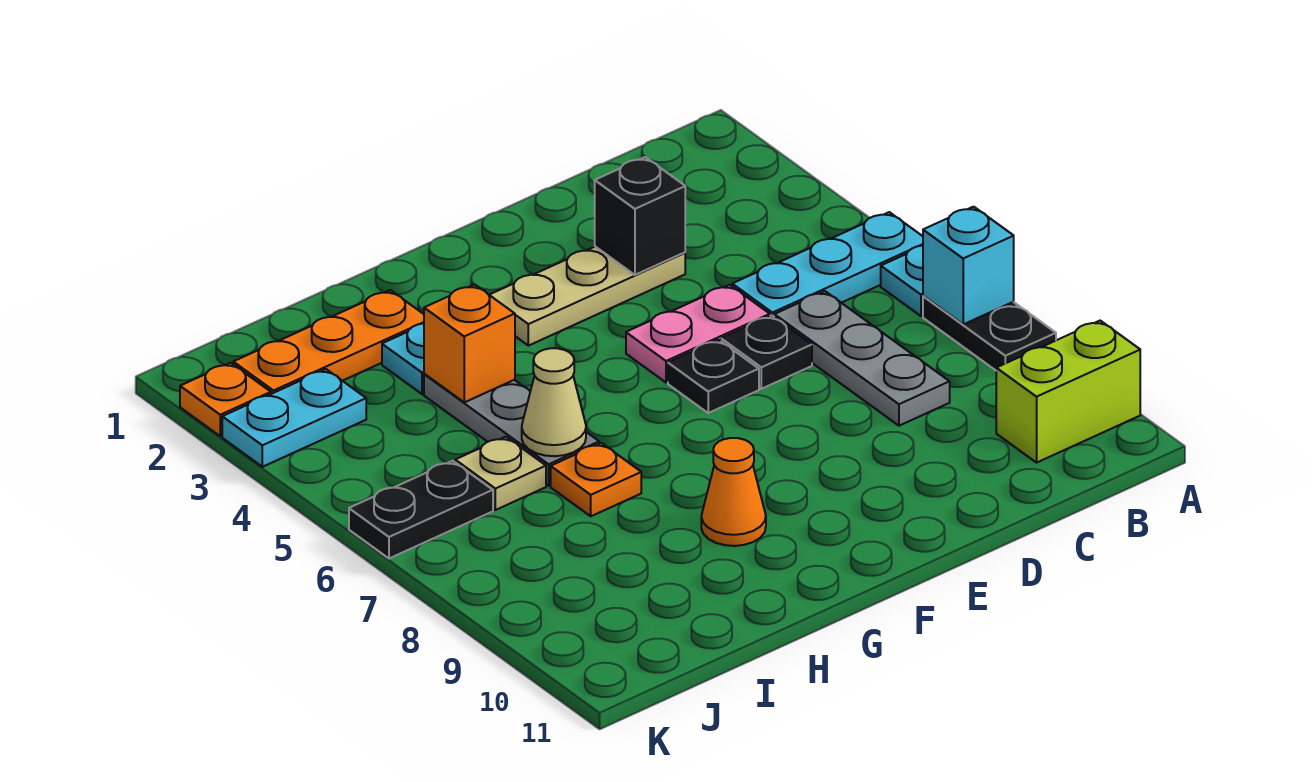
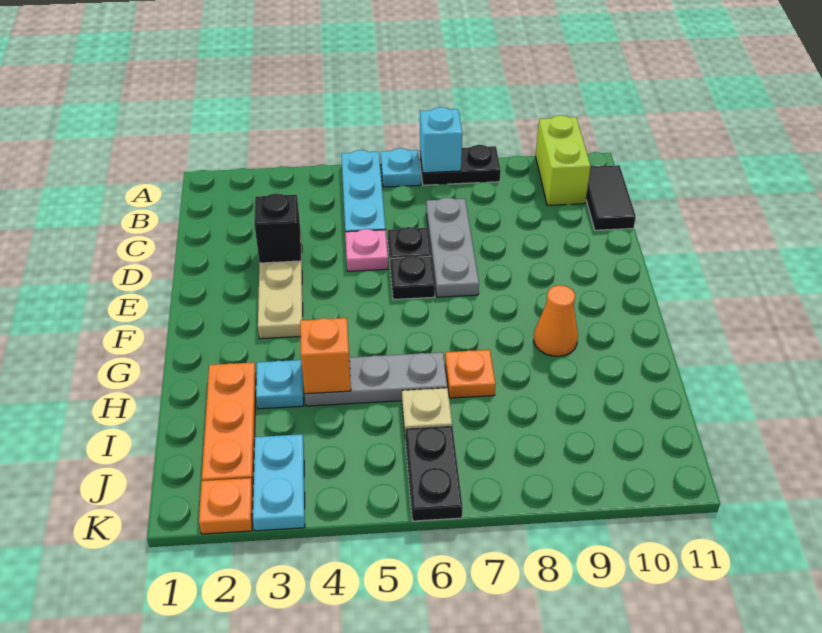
none -> black tile B11:C11 level 1
grey plate C6:C8 level 1 -> grey plate C7:E7 level 1
pink plate D5:E5 level 1 -> pink plate D5 level 1
tan cone H6 level 2 -> none

